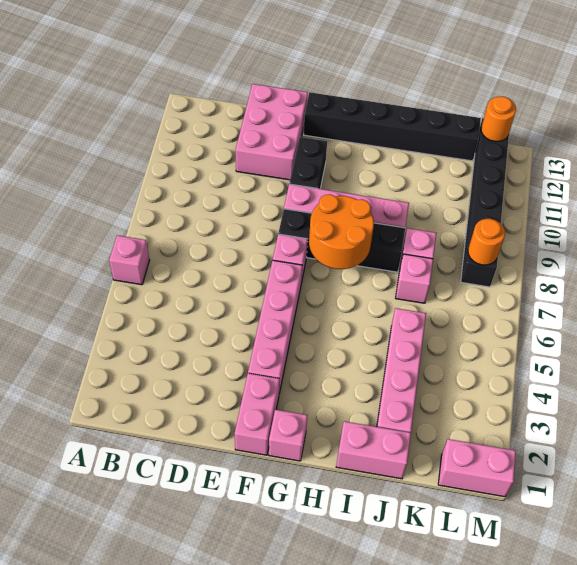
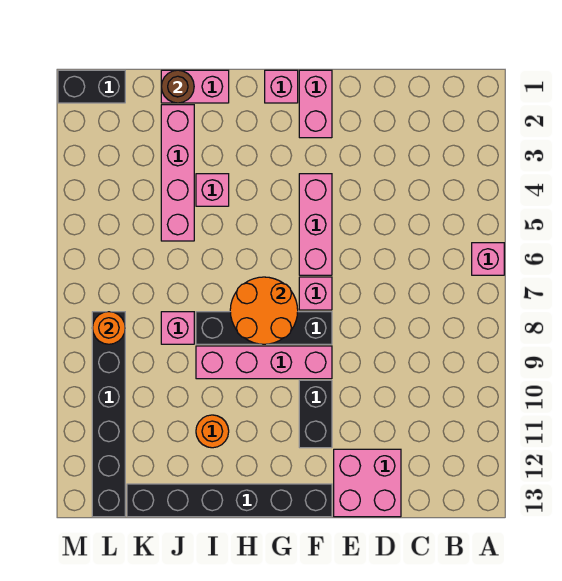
pink brick D11:E13 level 1 -> pink brick D12:E13 level 1
pink brick F3:F6 level 1 -> pink brick F4:F6 level 1
none -> brown round brick J1 level 2
pink brick J7 level 1 -> pink brick I4 level 1
pink brick L1:M1 level 1 -> black brick L1:M1 level 1
orange round brick L13 level 2 -> orange round brick I11 level 1

